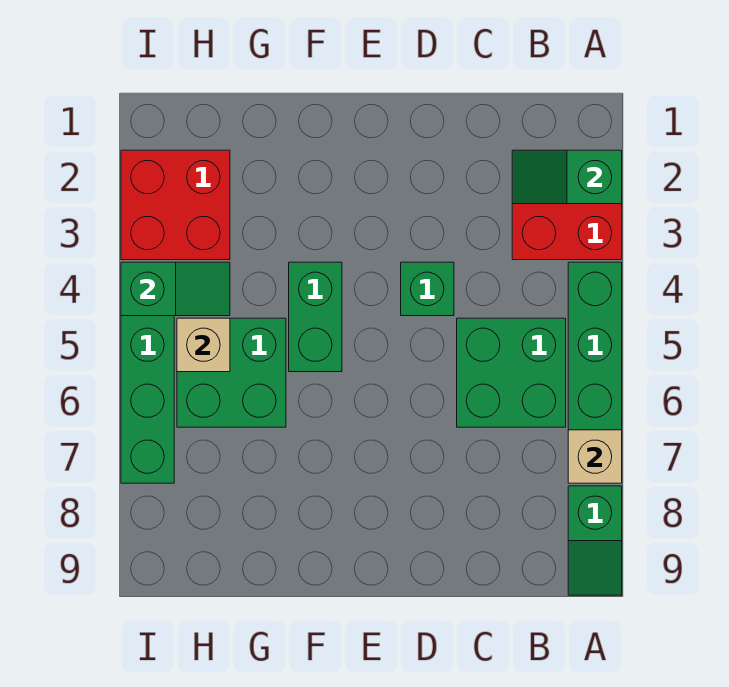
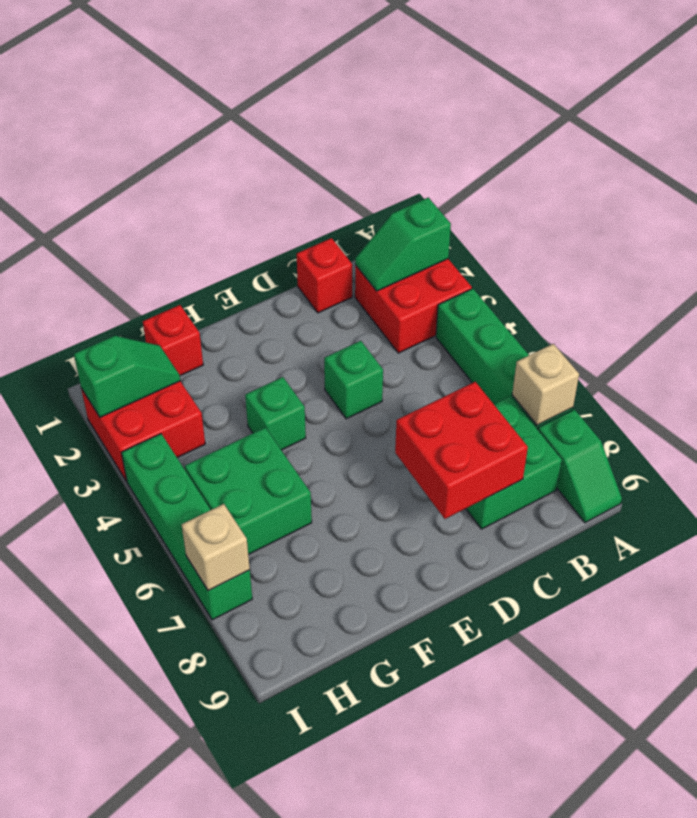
green brick B5:C6 level 1 -> green brick B7:C8 level 1
none -> red brick C1 level 1
none -> red brick C7:D8 level 2
green brick F4:F5 level 1 -> green brick F4 level 1
none -> red brick G1 level 1
green slope H4:I4 level 2 top I -> green slope H2:I2 level 2 top I
tan brick H5 level 2 -> tan brick I7 level 2

